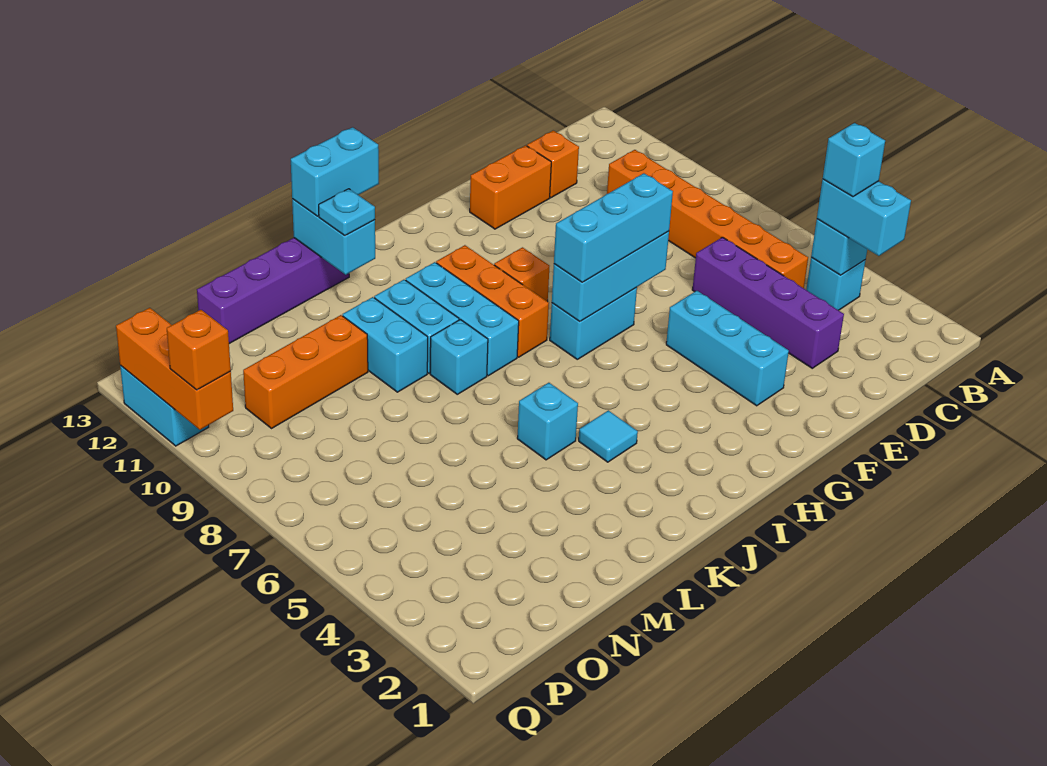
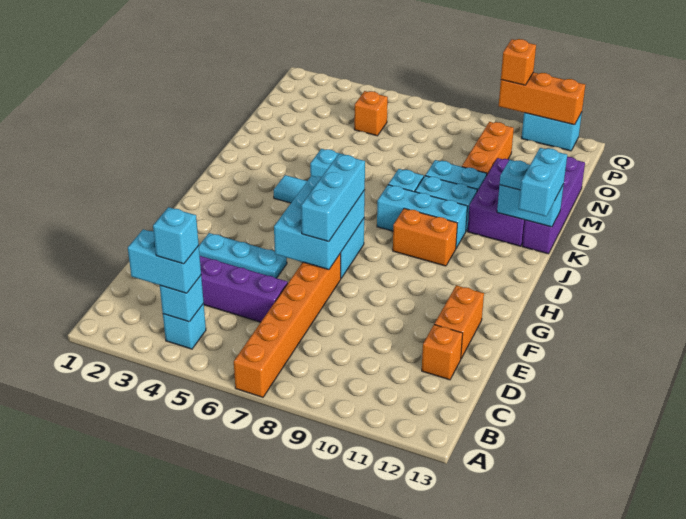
orange brick C5:C10 level 1 -> orange brick A7:F7 level 1
cyan brick F3:F5 level 1 -> cyan plate F3:F5 level 1
cyan brick F7:H7 level 2 -> cyan brick F6:H7 level 2
orange brick H9 level 1 -> orange brick O5 level 1
orange brick I8:I10 level 1 -> orange brick I9:I10 level 1
none -> purple brick K11:M12 level 1

